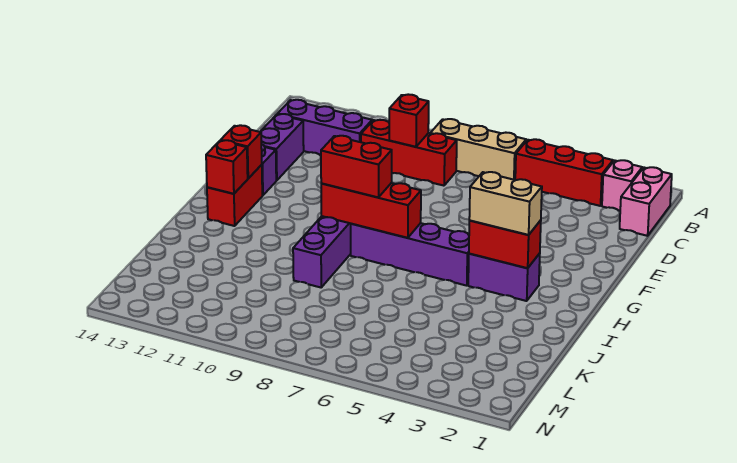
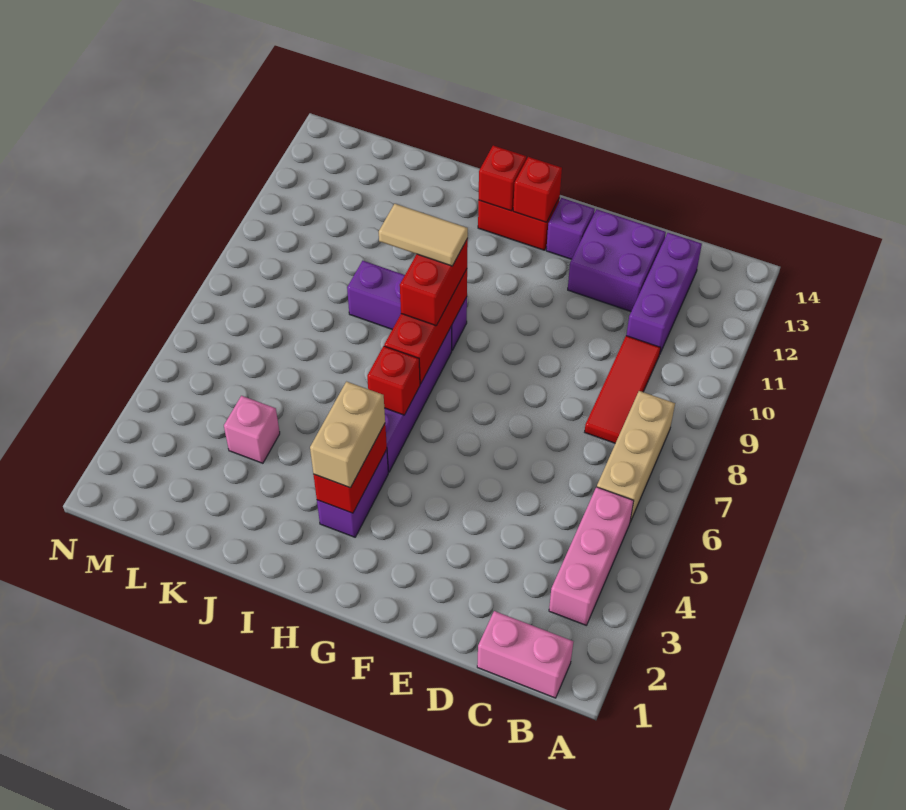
pink brick B2 level 1 -> pink brick K4 level 1
red brick B3:B5 level 1 -> pink brick B3:B5 level 1
red brick C8:C10 level 1 -> red tile C8:C10 level 1
red brick C9 level 2 -> red brick H6 level 2
purple brick D13:E13 level 1 -> purple brick D12:E13 level 1
none -> tan tile H9:I9 level 4

